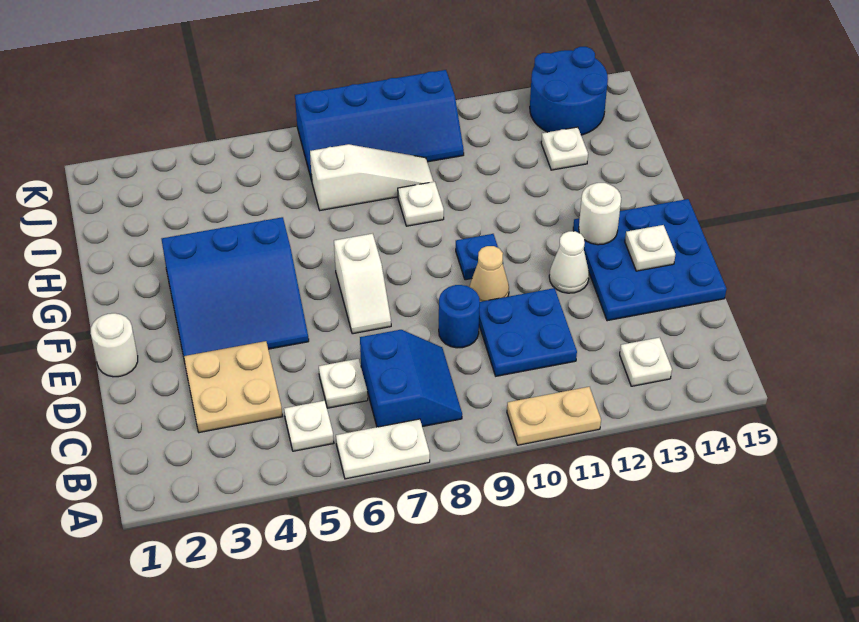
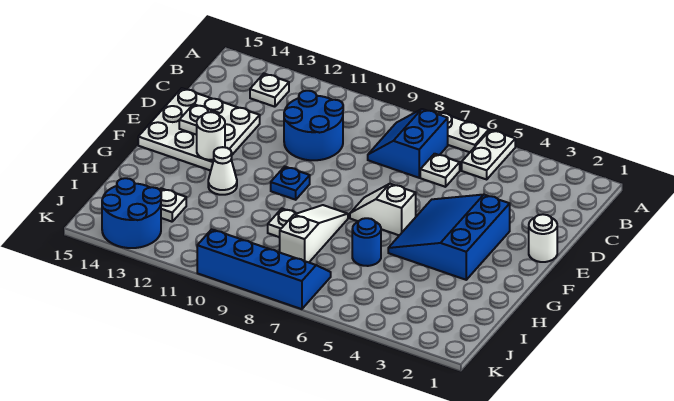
tan plate A10:A11 level 1 -> none
white plate B5 level 1 -> white plate A5:B5 level 1
tan plate C3:D4 level 1 -> none
blue plate C10:D11 level 1 -> blue round brick C10:D11 level 1
blue round brick D9 level 1 -> blue round brick H6 level 1
blue plate D13:F15 level 1 -> white plate D13:F15 level 1
blue slope E3:G5 level 1 top G -> blue slope E3:G5 level 1 top 3
white slope E7:F7 level 1 top F -> white slope F6:F7 level 1 top 6
tan cone E10 level 1 -> none
white cone E12 level 1 -> white cone G12 level 1
white slope I7:I9 level 1 top 7 -> white slope G8:I8 level 1 top I

